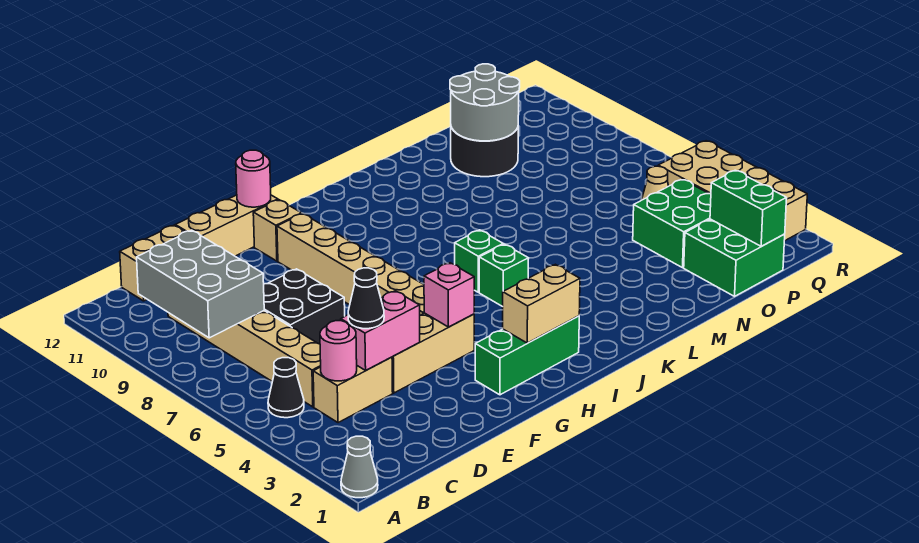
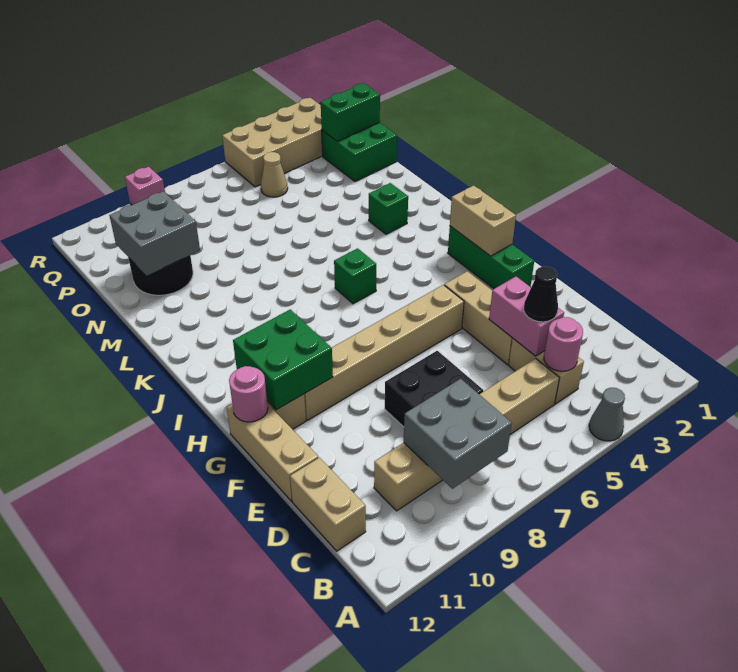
grey cone A1 level 1 -> grey cone A4 level 1
black cone B5 level 1 -> none
grey brick B8:C10 level 2 -> grey brick B8:C9 level 2
pink brick G4 level 2 -> pink brick R9 level 1
green brick J5 level 1 -> green brick L3 level 1
grey round brick N10:O11 level 2 -> grey brick N10:O11 level 2
green brick O3:P4 level 1 -> green brick G10:H11 level 2

